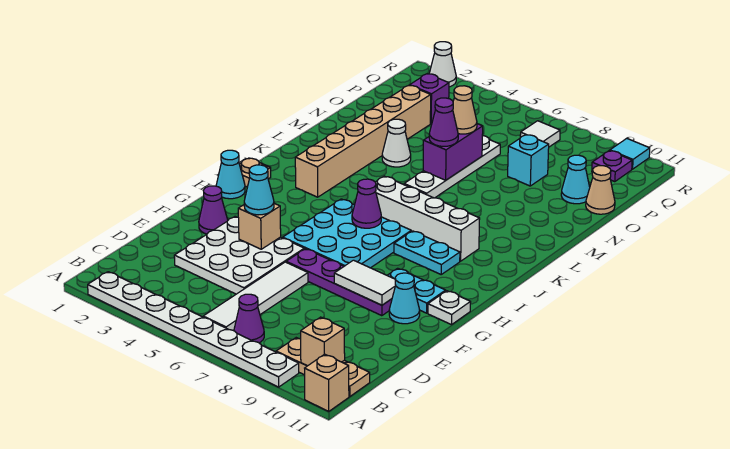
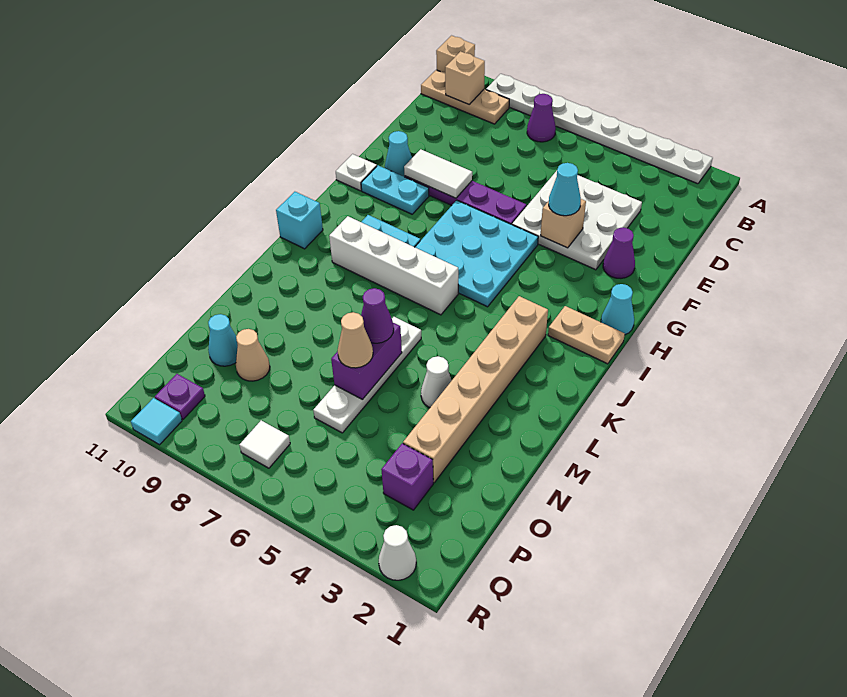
white tile B6:E6 level 1 -> none
tan plate I1 level 1 -> tan plate I1:I2 level 1
purple cone I6 level 2 -> none
cyan brick O8 level 1 -> cyan brick J11 level 1
tan cone O11 level 1 -> tan cone O9 level 1

